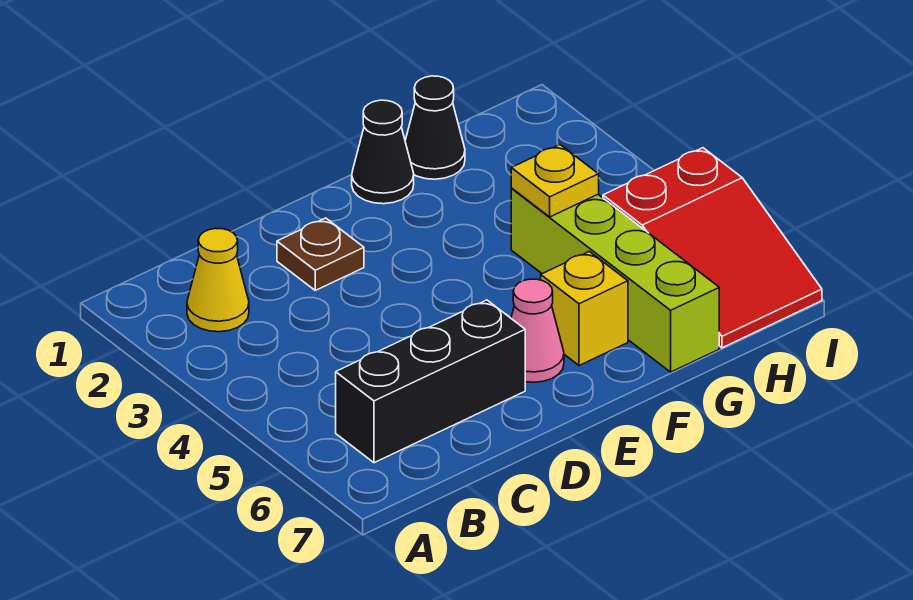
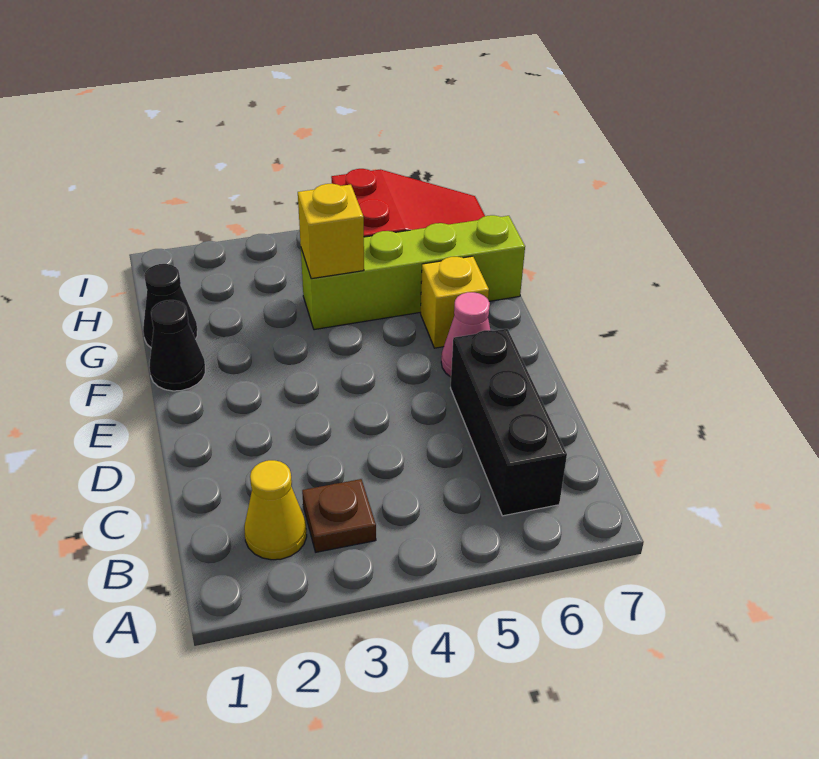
brown plate D2 level 1 -> brown plate B3 level 1
yellow plate G4 level 2 -> yellow brick G4 level 2

